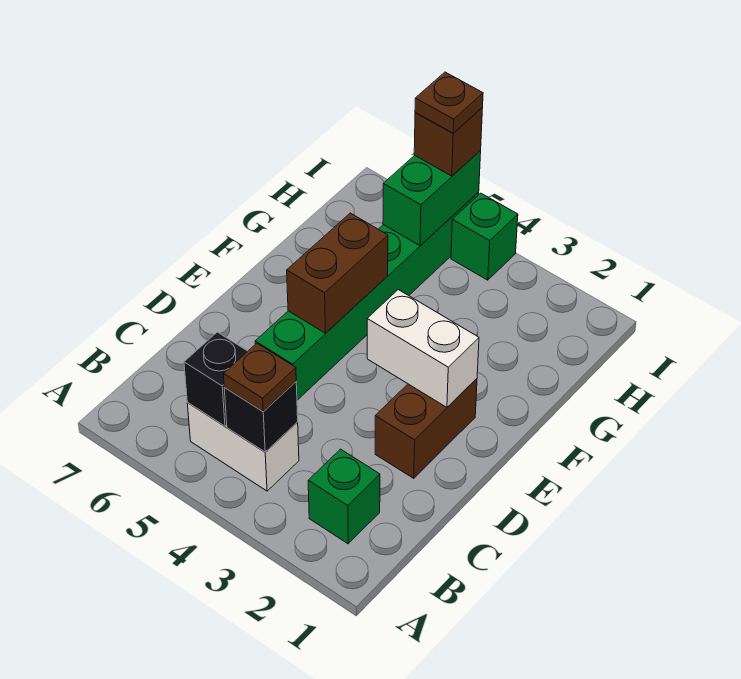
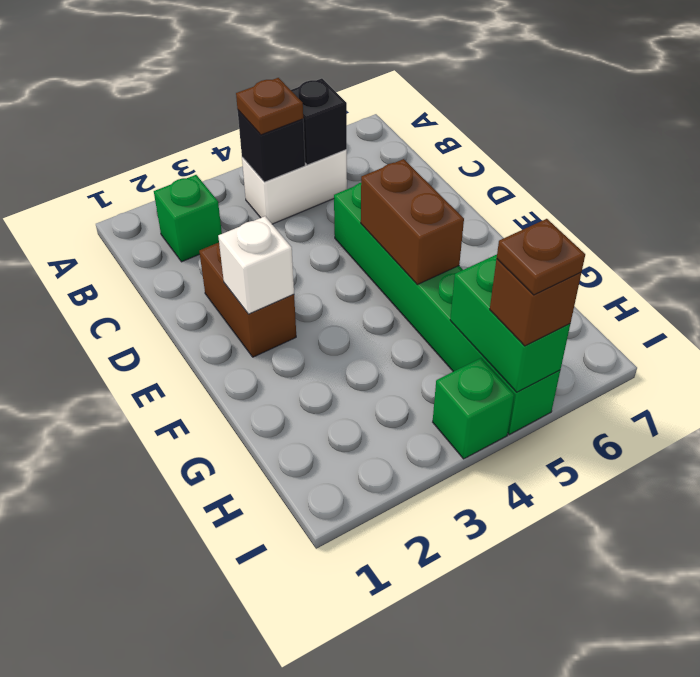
white brick E2:E3 level 2 -> white brick E2 level 2

